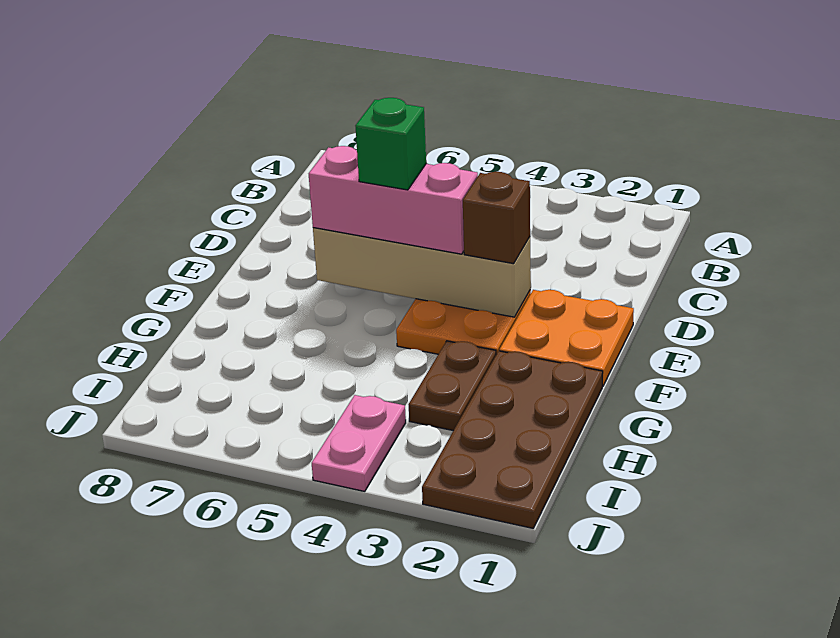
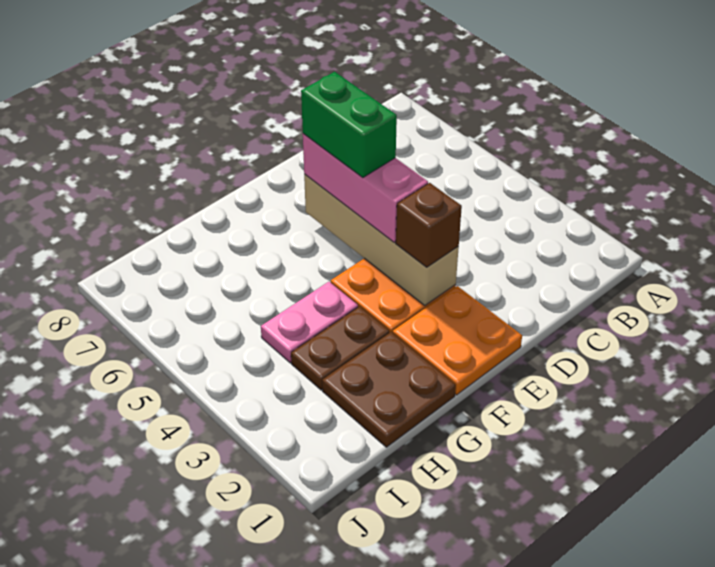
green brick E5 level 4 -> green brick E5:E6 level 4
brown plate G1:J2 level 1 -> brown plate G1:H2 level 1
pink plate I4:J4 level 1 -> pink plate G4:H4 level 1

